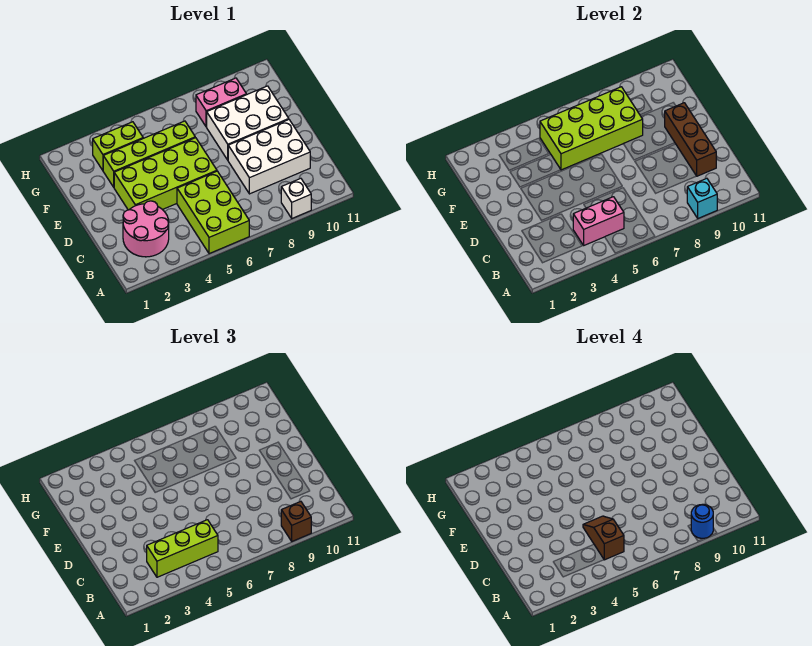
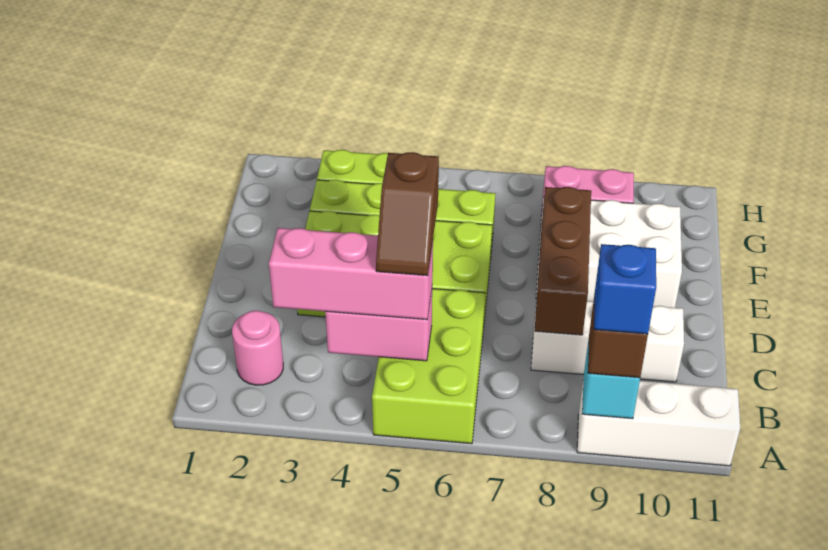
white brick A9 level 1 -> white brick A9:A11 level 1
blue round brick A9 level 4 -> blue brick A9 level 4
pink round brick B2:C3 level 1 -> pink round brick B2 level 1
lime brick B3:B5 level 3 -> pink brick B3:B5 level 3
brown slope B5:C5 level 4 top B -> brown slope B5:C5 level 4 top C
white brick C8:D10 level 1 -> white brick C8:C10 level 1
brown brick C10:E10 level 2 -> brown brick C8:E8 level 2
lime brick F5:G8 level 2 -> none

